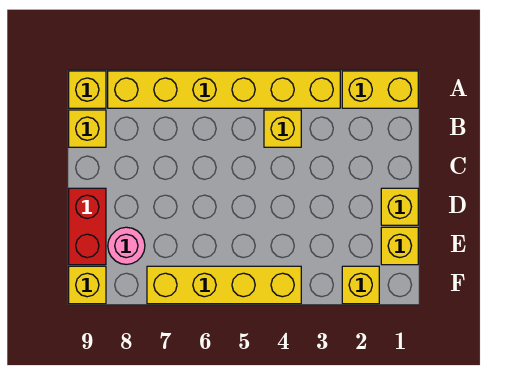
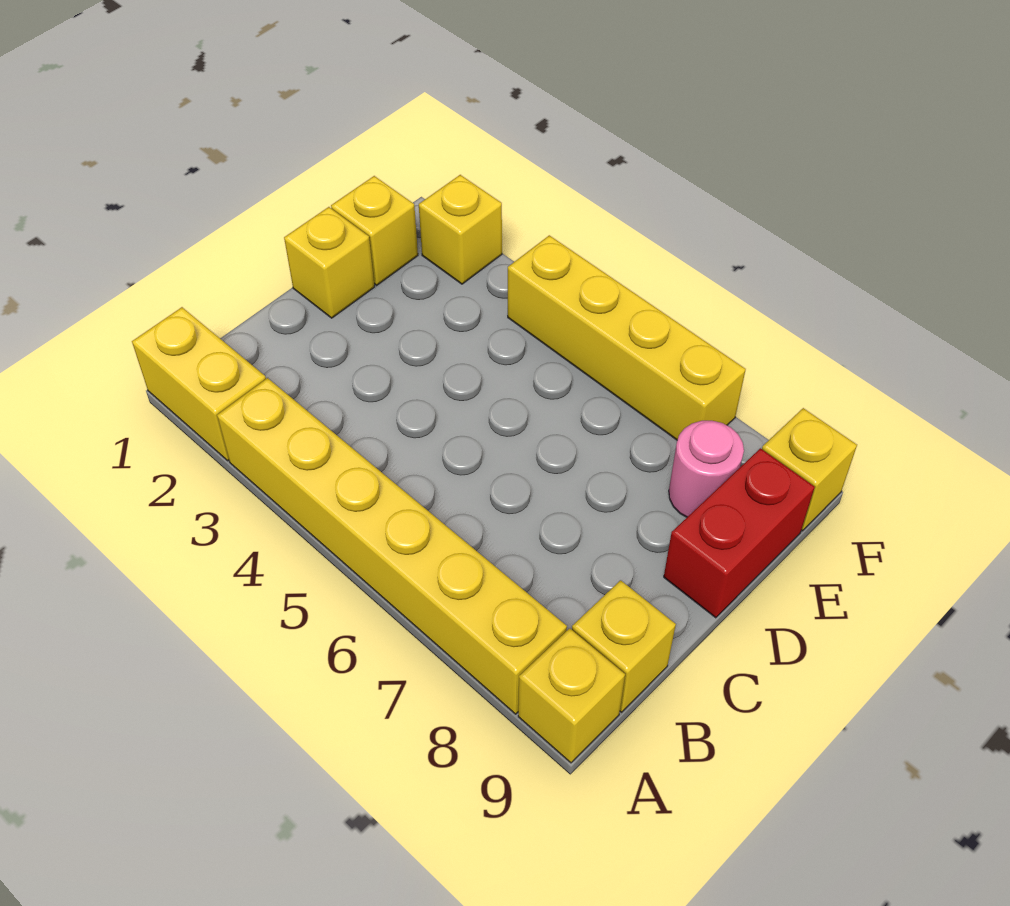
yellow brick B4 level 1 -> none

